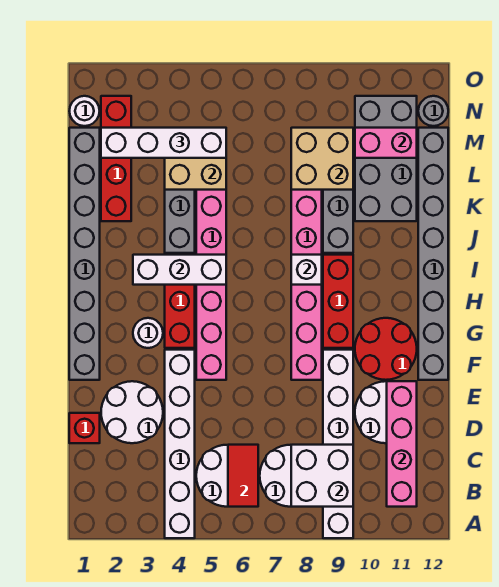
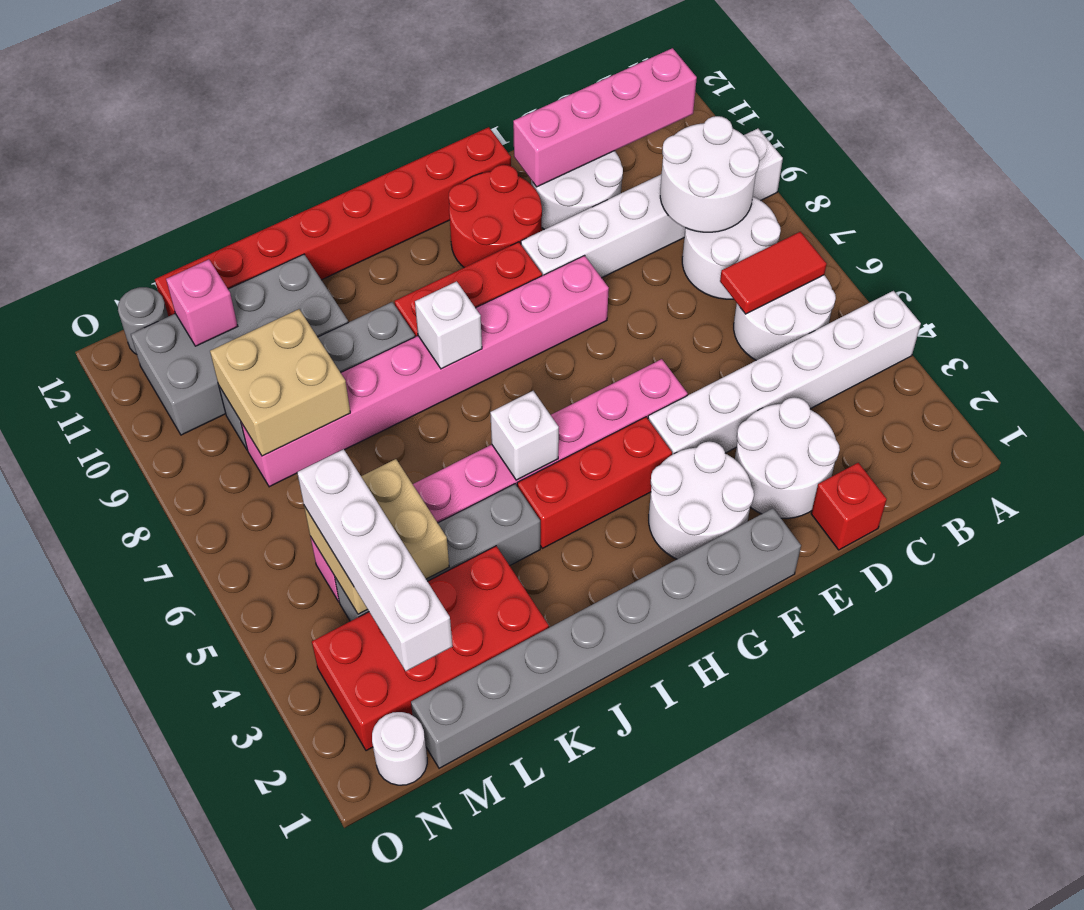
white brick B8:C9 level 2 -> white round brick B8:C9 level 2
grey brick F12:M12 level 1 -> red brick F12:M12 level 1
white round brick G3 level 1 -> white round brick F2:G3 level 1
white brick I3:I5 level 2 -> white brick I5 level 2
red brick K2:N2 level 1 -> red brick K2:N3 level 1
pink brick M10:M11 level 2 -> pink brick M11 level 2

